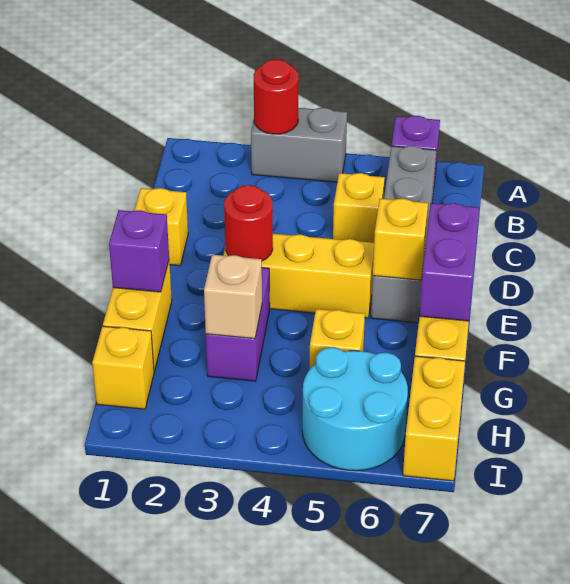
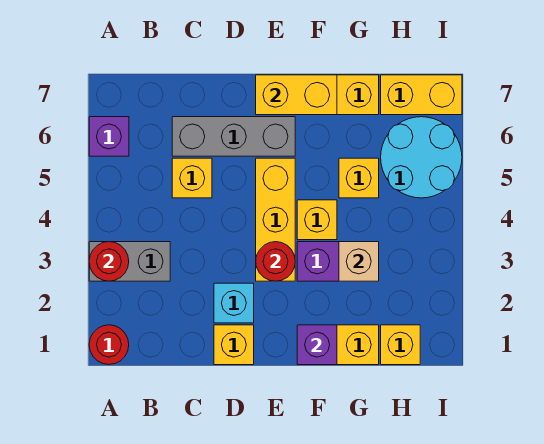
none -> red round brick A1 level 1
grey brick A3:A4 level 1 -> grey brick A3:B3 level 1
grey brick B6:E6 level 1 -> grey brick C6:E6 level 1
none -> cyan brick D2 level 1
yellow brick E6 level 2 -> yellow brick F4 level 1
purple brick E7:F7 level 2 -> yellow brick E7:F7 level 2

